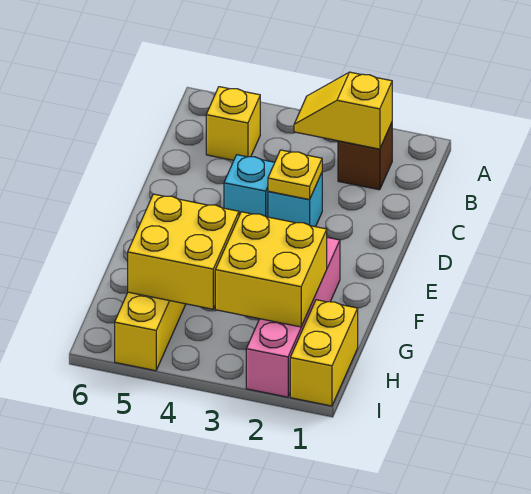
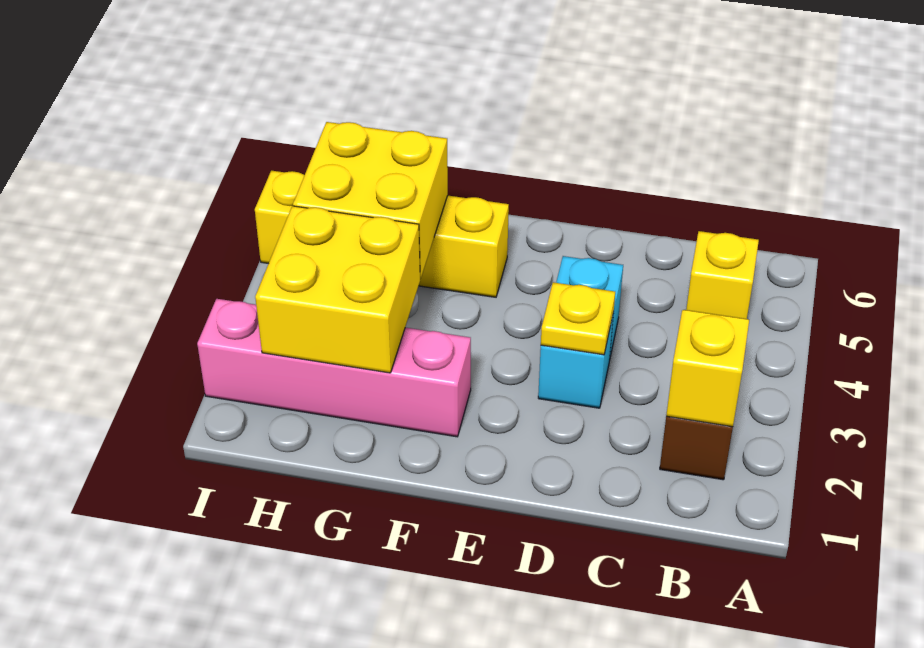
yellow brick H1:I1 level 1 -> none

